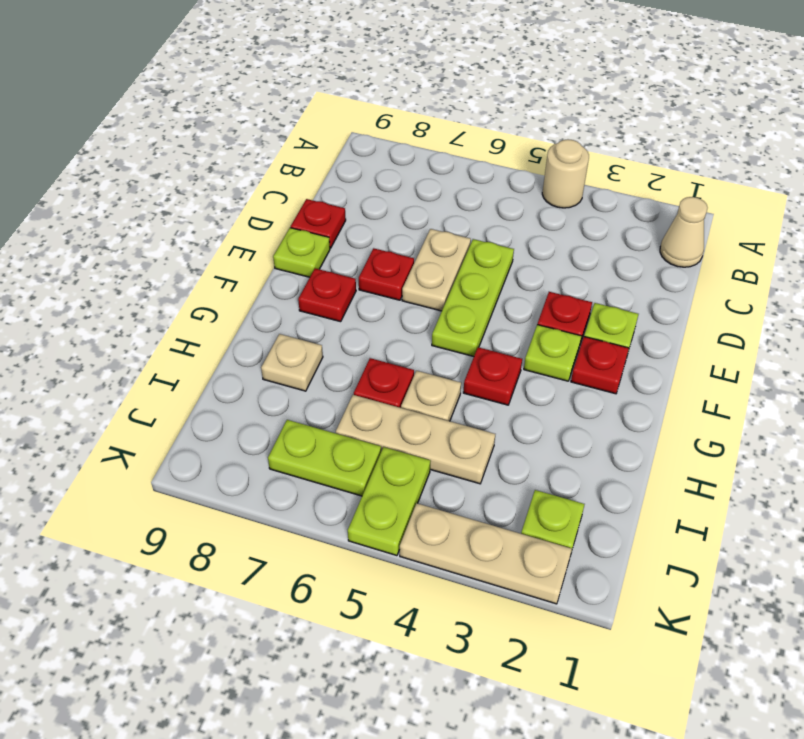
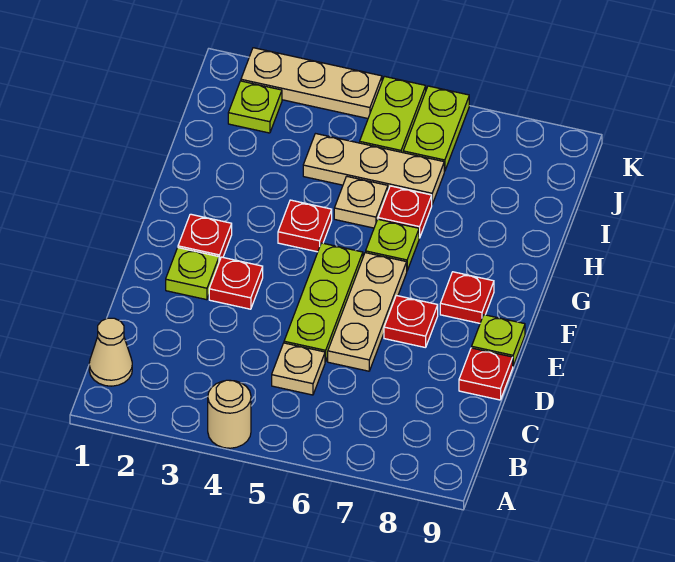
tan plate D6:E6 level 1 -> tan plate D6:F6 level 1
lime plate F3 level 1 -> lime plate G6 level 1
tan plate H8 level 1 -> tan plate C5 level 1
lime plate J6:J7 level 1 -> lime plate J6:K6 level 1

